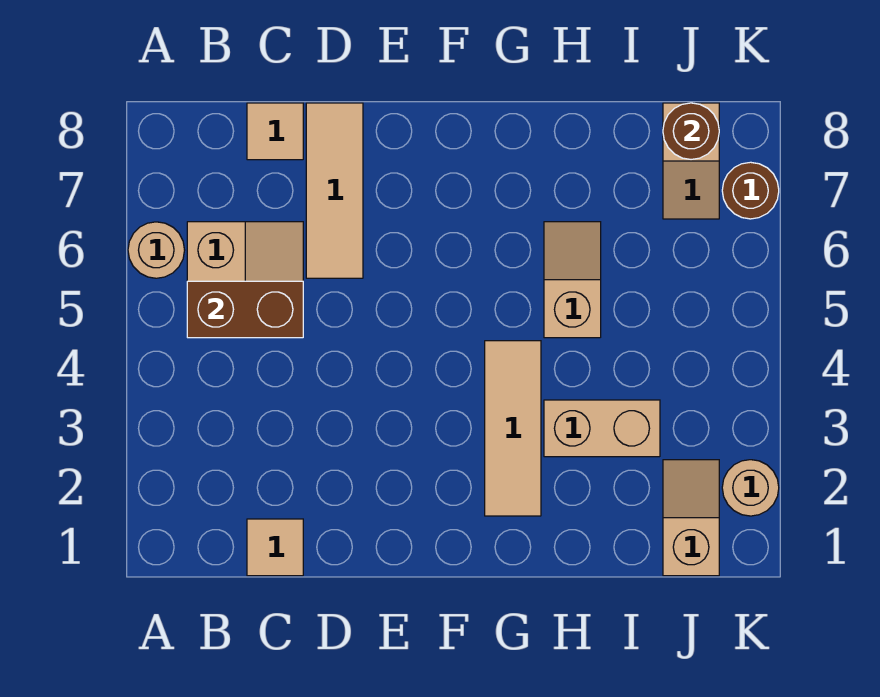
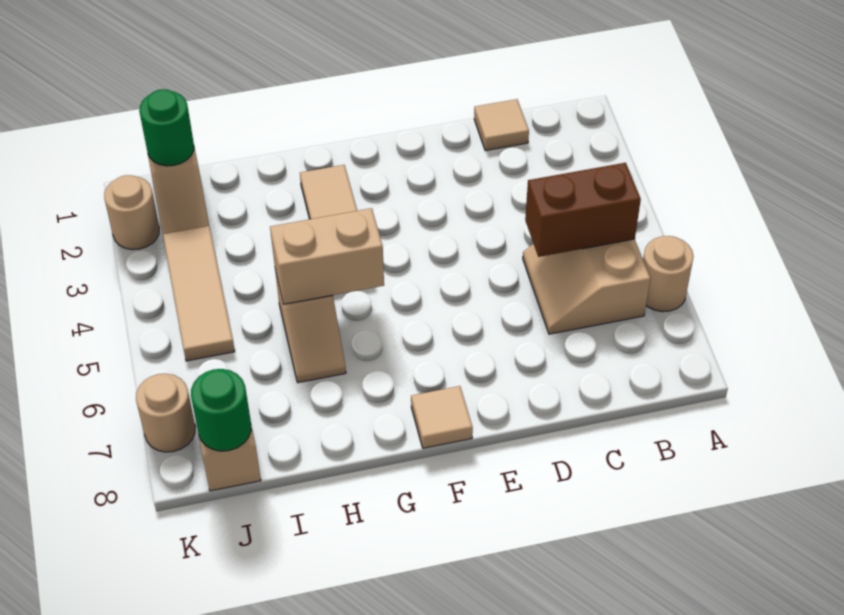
tan tile C8 level 1 -> tan tile F8 level 1
tan tile D6:D8 level 1 -> tan tile J3:J5 level 1
tan brick H3:I3 level 1 -> tan brick G5:H5 level 2
none -> green round brick J1 level 2
brown round brick J8 level 2 -> green round brick J8 level 2
brown round brick K7 level 1 -> tan round brick K7 level 1

